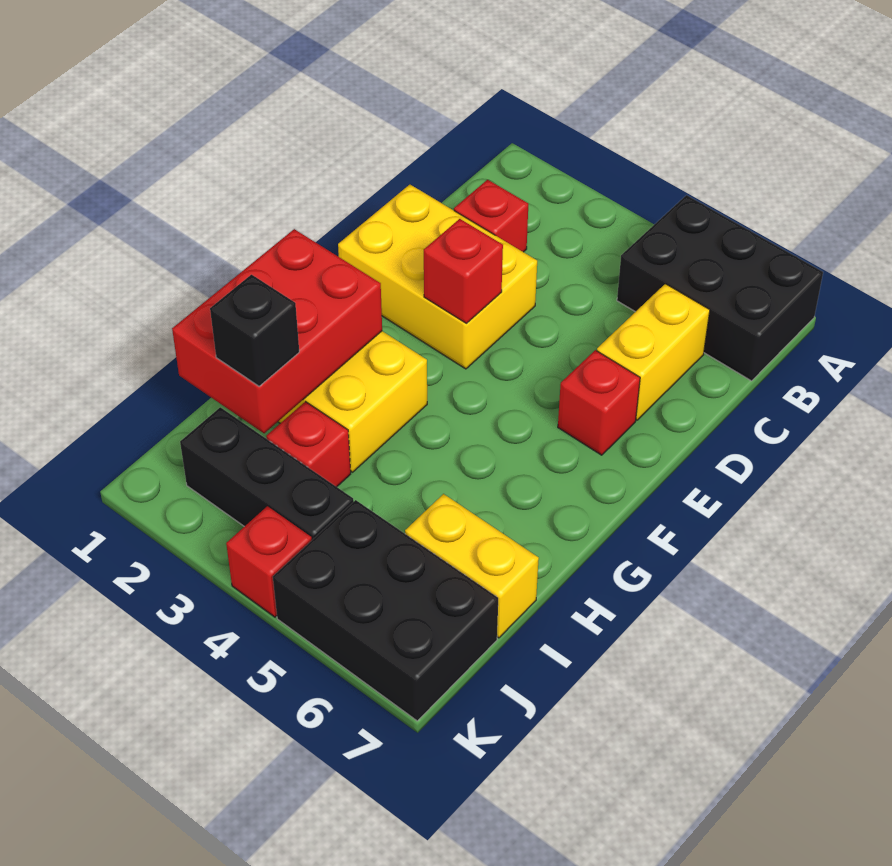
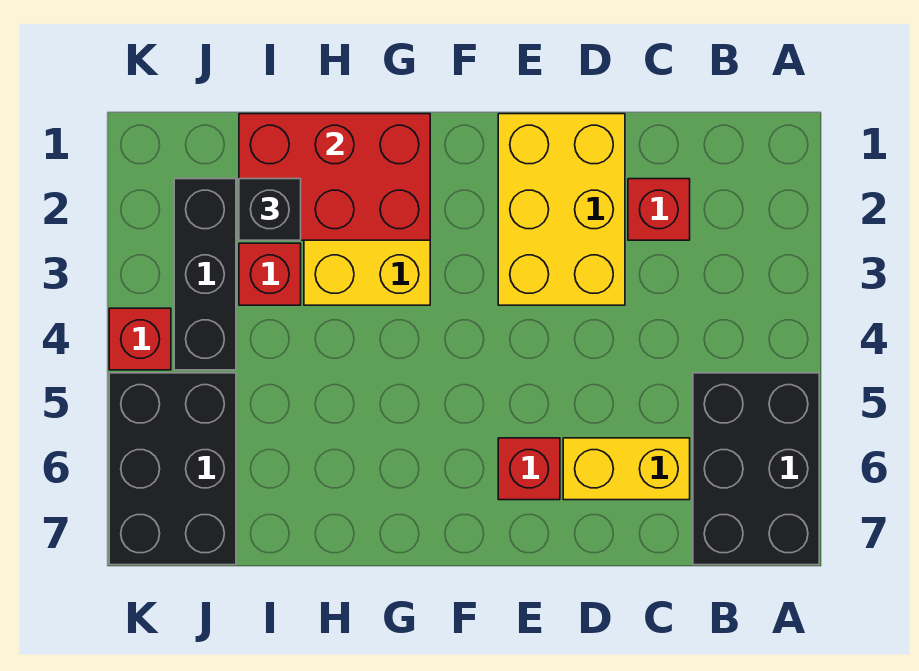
red brick E3 level 2 -> none
yellow brick I6:I7 level 1 -> none

